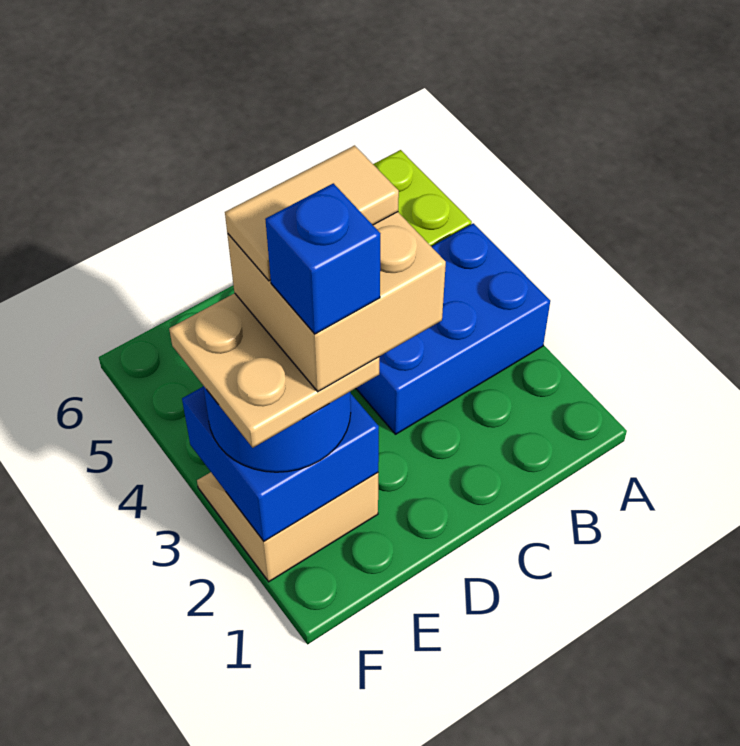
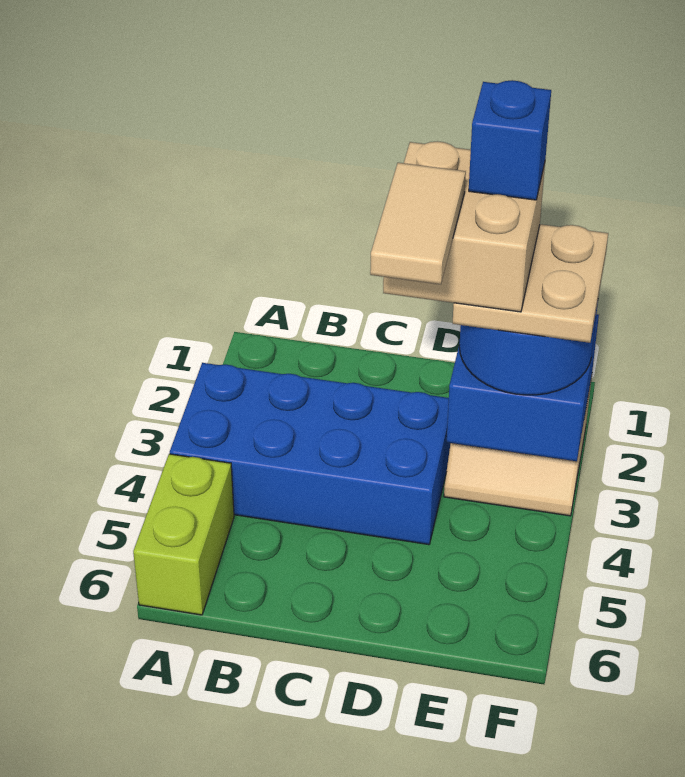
blue brick A3:C4 level 1 -> blue brick A3:D4 level 1
tan tile D3:E3 level 6 -> tan tile D3:D4 level 6

